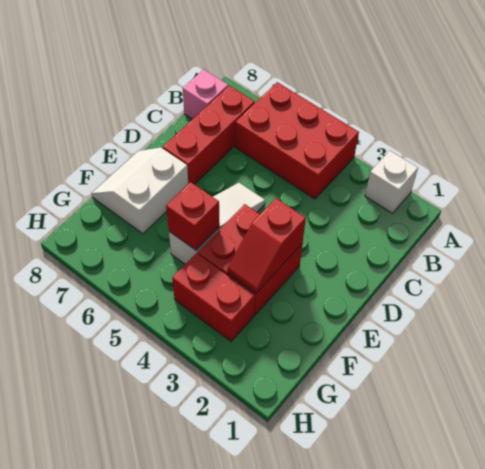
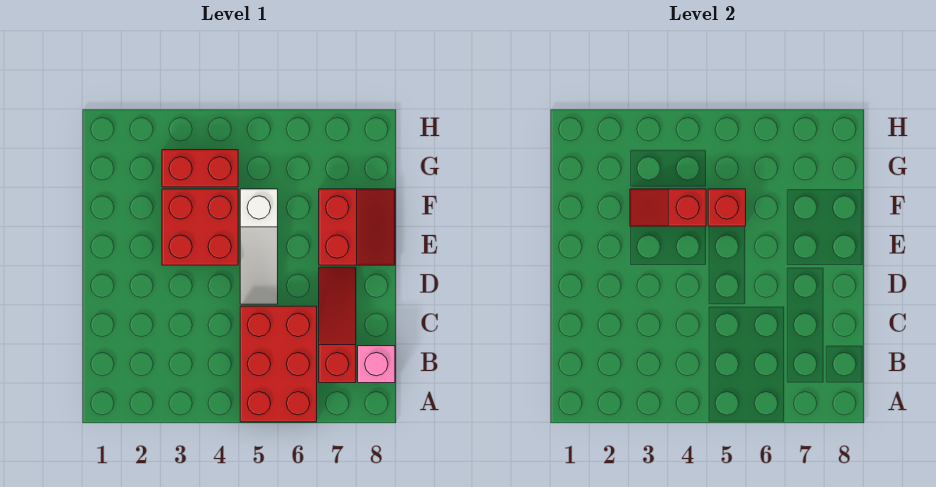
white brick A2 level 1 -> none
red brick A4:B6 level 1 -> red brick A5:C6 level 1
red brick B7:D7 level 1 -> red slope B7:D7 level 1 top B
red slope E3:F3 level 2 top E -> red slope F3:F4 level 2 top 4
white slope E7:F8 level 1 top 7 -> red slope E7:F8 level 1 top 7

